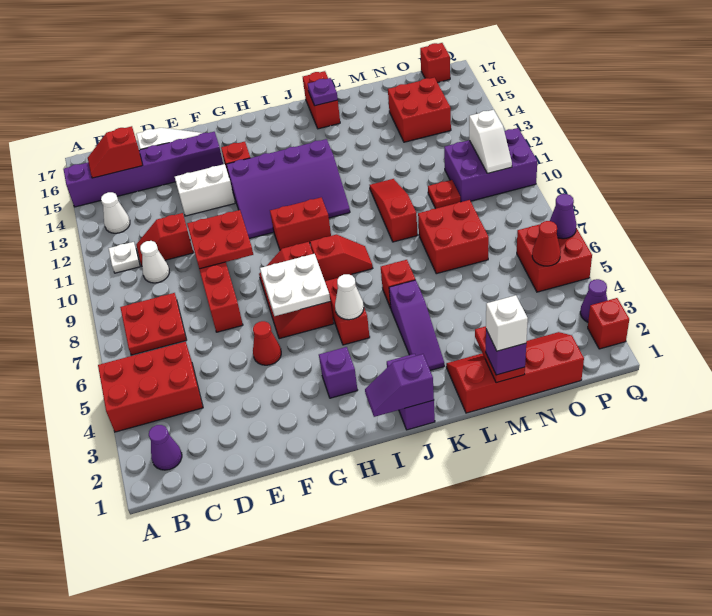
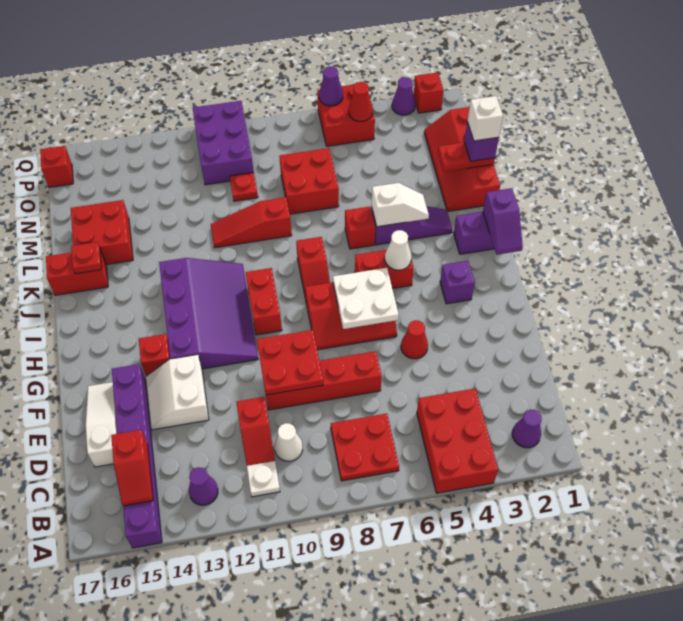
white cone B13 level 1 -> purple cone B13 level 1
red slope I8:J8 level 1 top I -> red slope I8:J8 level 1 top J
purple plate K16 level 2 -> red plate K16 level 2
red brick N14:O15 level 1 -> red brick L15:M16 level 1
white slope P10:P11 level 2 top 11 -> white slope K4:K5 level 2 top 5

